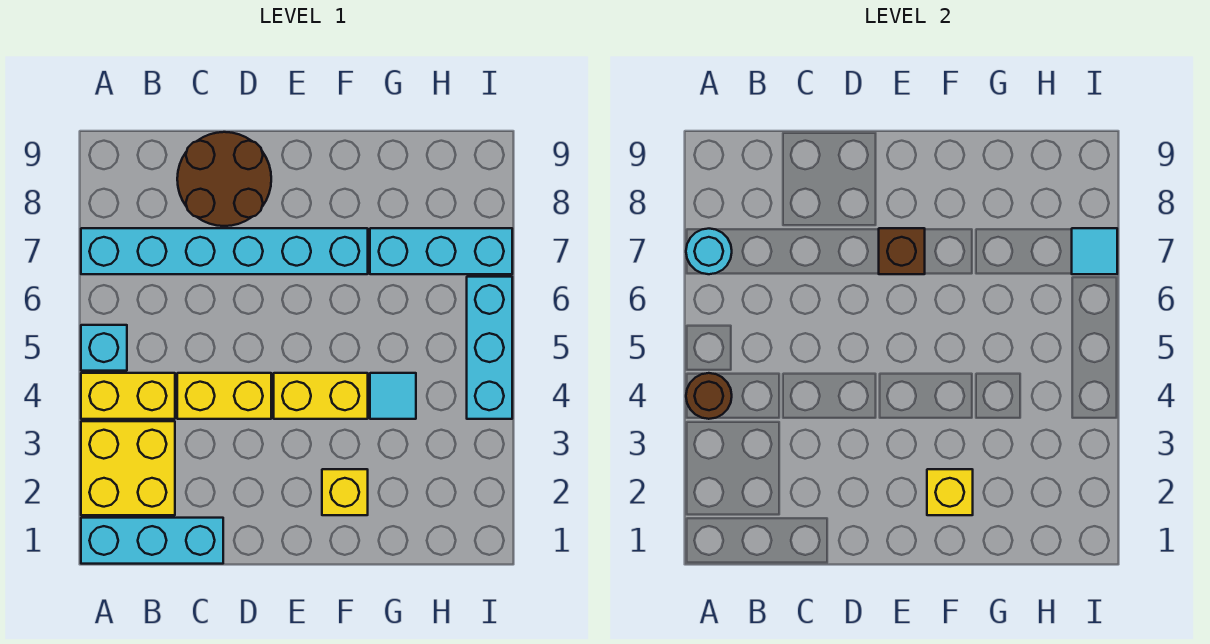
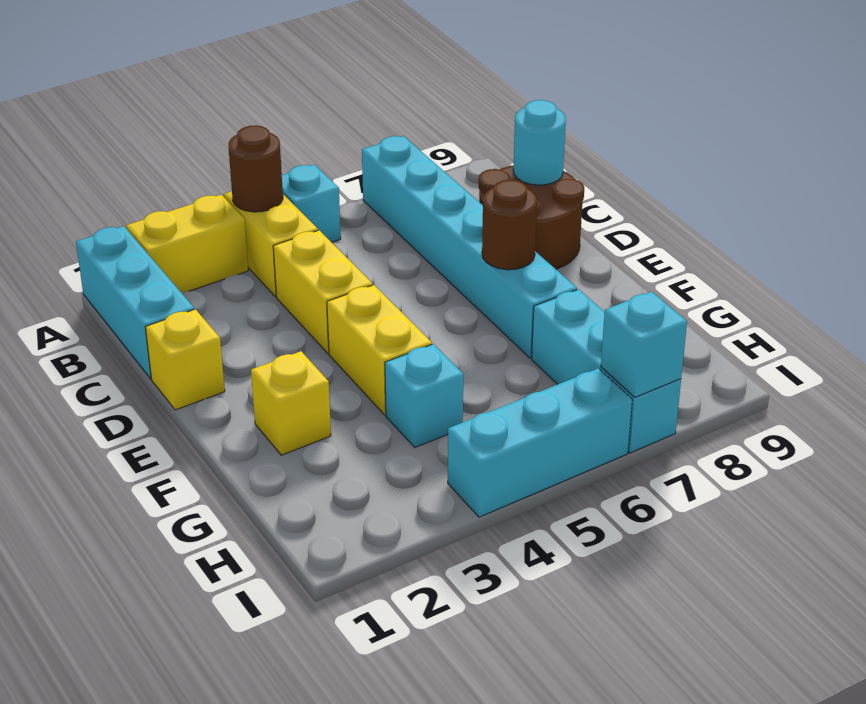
yellow brick A2:B3 level 1 -> yellow brick A2:A3 level 1
cyan round brick A7 level 2 -> cyan round brick C9 level 2
brown brick E7 level 2 -> brown round brick E7 level 2
yellow brick F2 level 2 -> yellow brick D1 level 1
cyan tile G4 level 1 -> cyan brick G4 level 1
cyan tile I7 level 2 -> cyan brick I7 level 2

